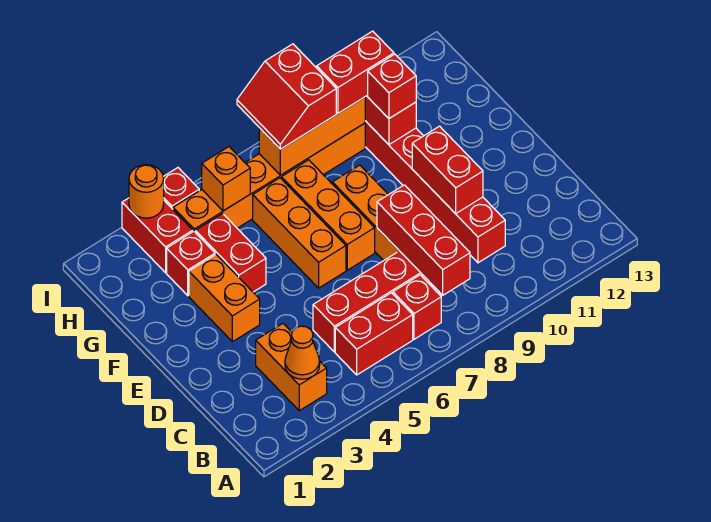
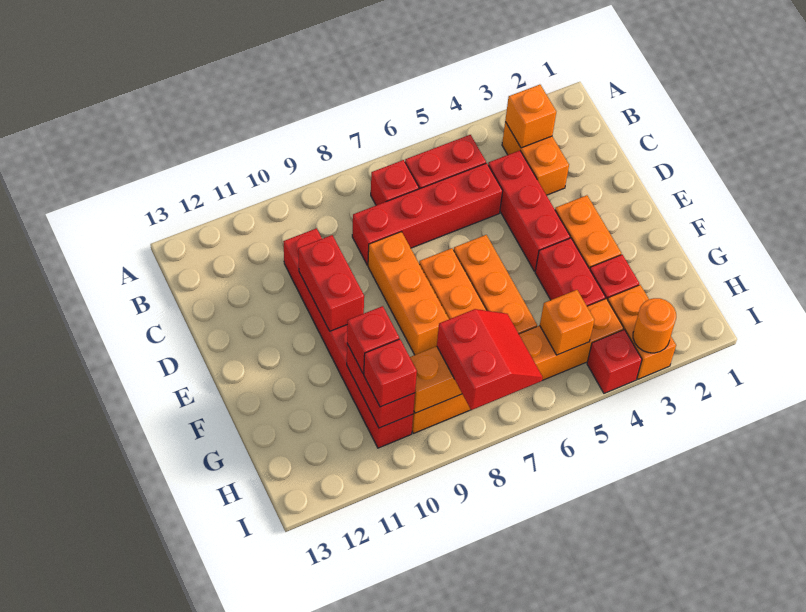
orange cone B3 level 2 -> orange brick B3 level 2
red brick B8:D8 level 2 -> red brick C4:E4 level 1
red brick H3:I3 level 1 -> orange brick H3:I3 level 1
red brick H9:H10 level 3 -> red brick H10 level 3

